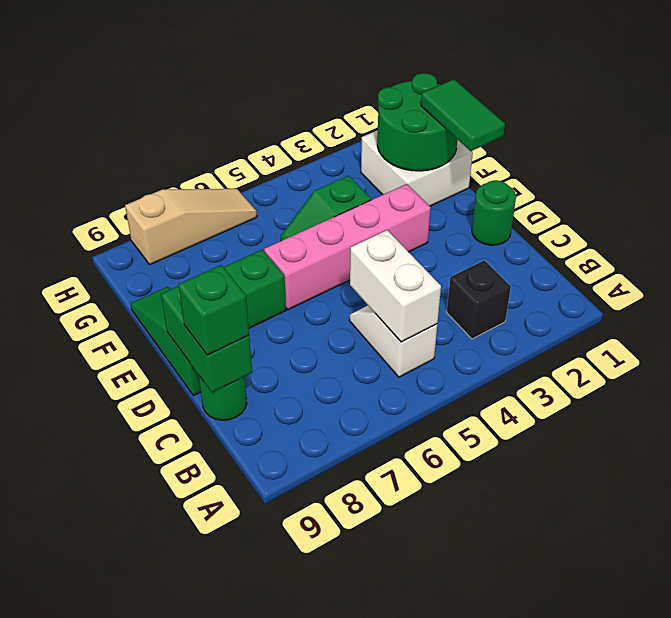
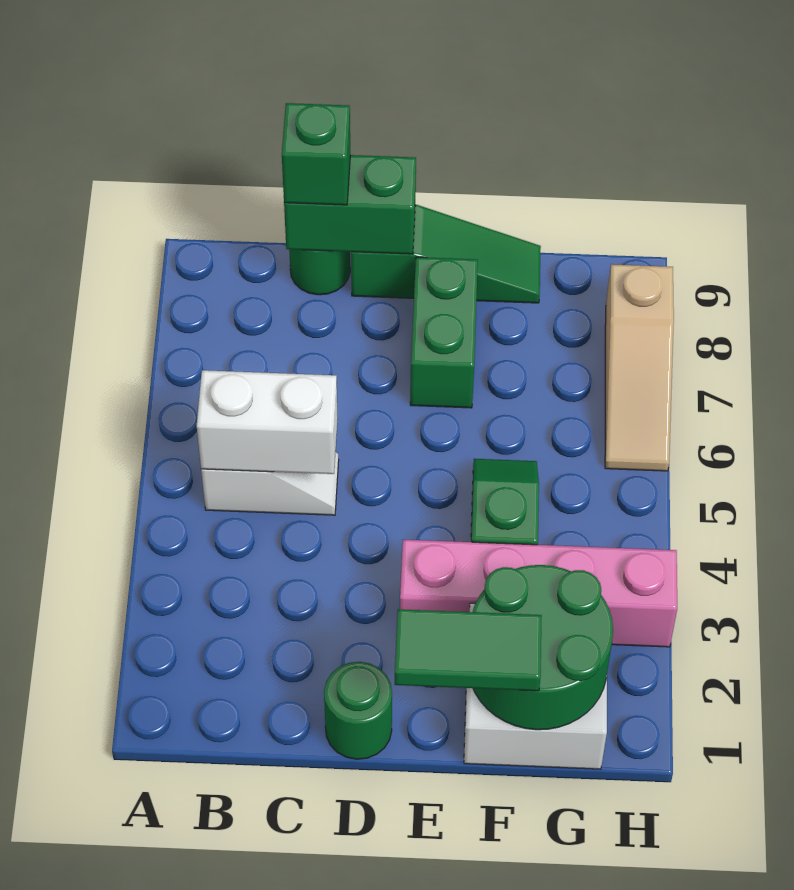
black brick B3 level 1 -> none
pink brick E3:E6 level 1 -> pink brick E3:H3 level 1

